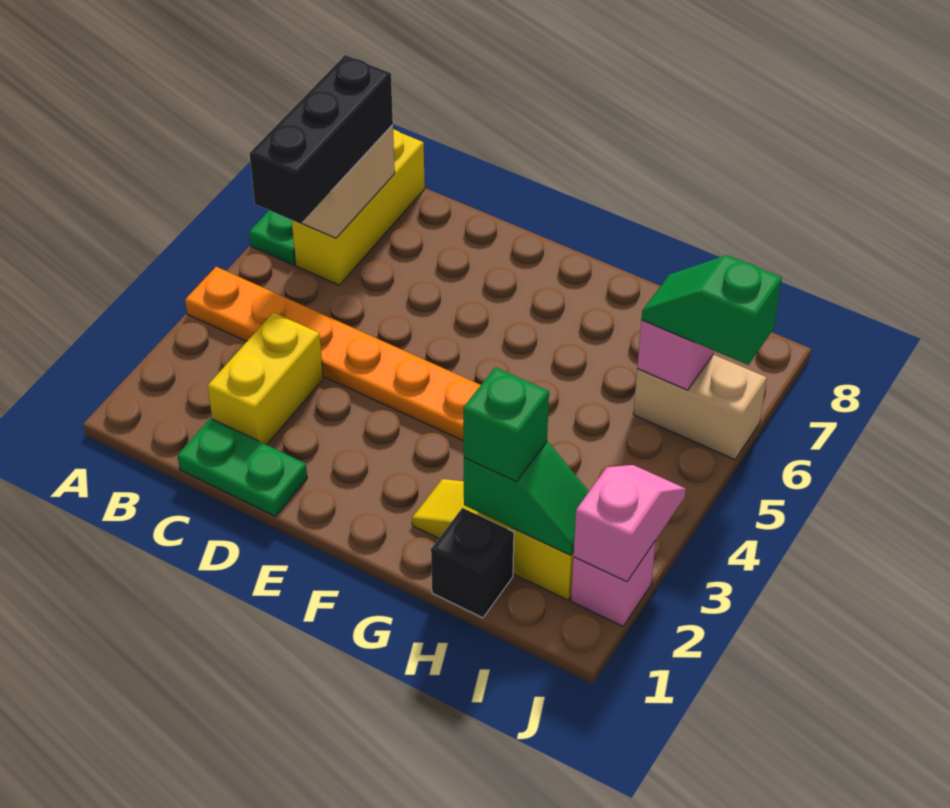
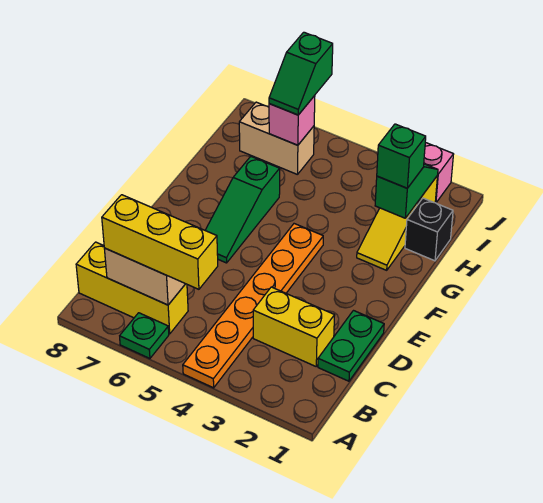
black brick B5:B7 level 3 -> yellow brick B5:B7 level 3
none -> green slope E6:G6 level 1 top G
tan brick I6:J6 level 1 -> tan brick I6:I7 level 1
pink slope J2:J3 level 2 top 2 -> none

